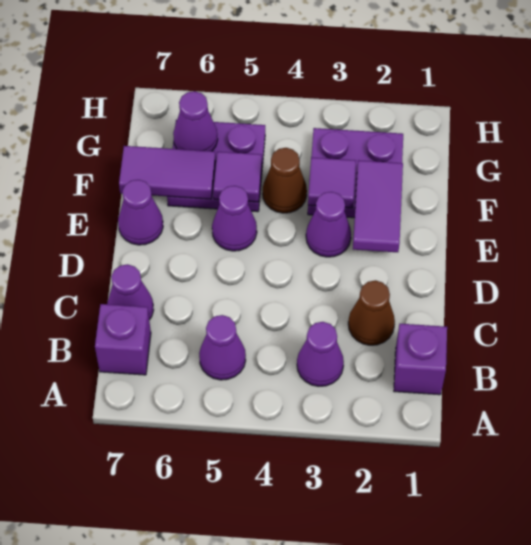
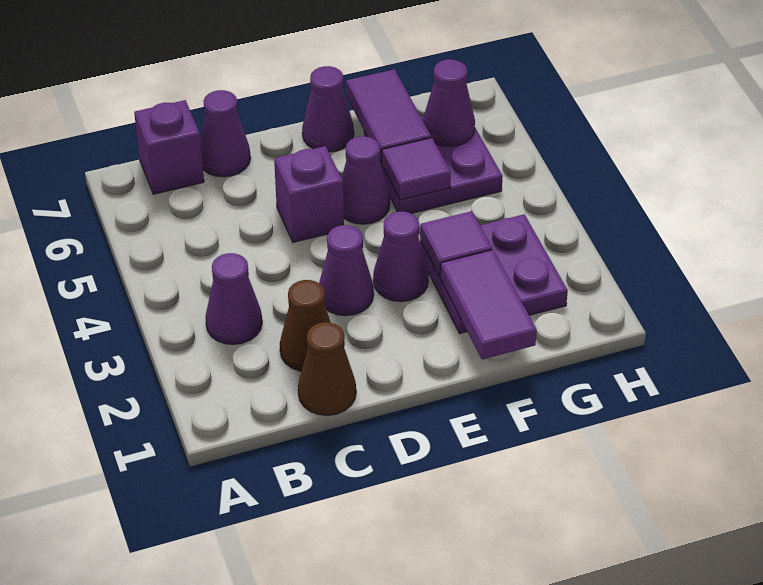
purple brick B1 level 1 -> purple brick D5 level 1
purple cone B5 level 1 -> purple cone D3 level 1
purple tile E2:F2 level 2 -> purple tile F1:F2 level 2
brown cone F4 level 1 -> brown cone C1 level 1

